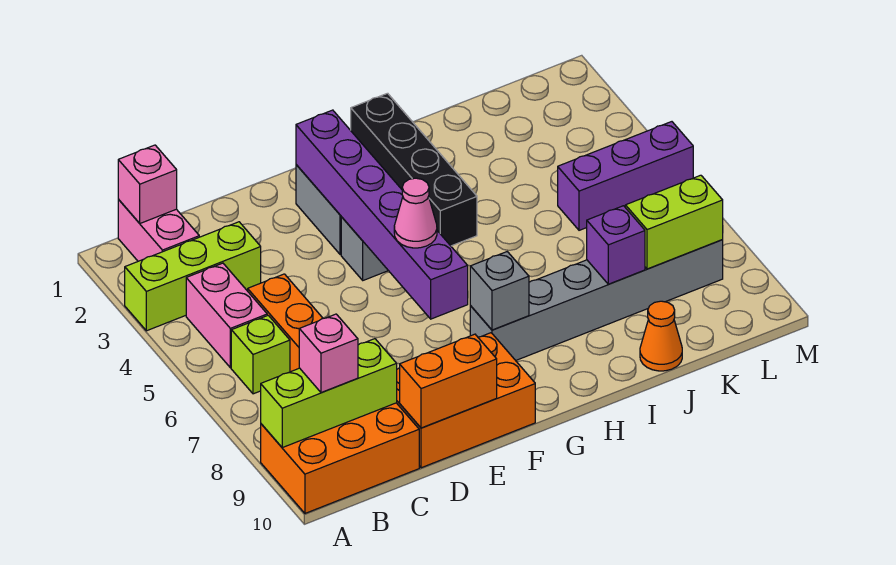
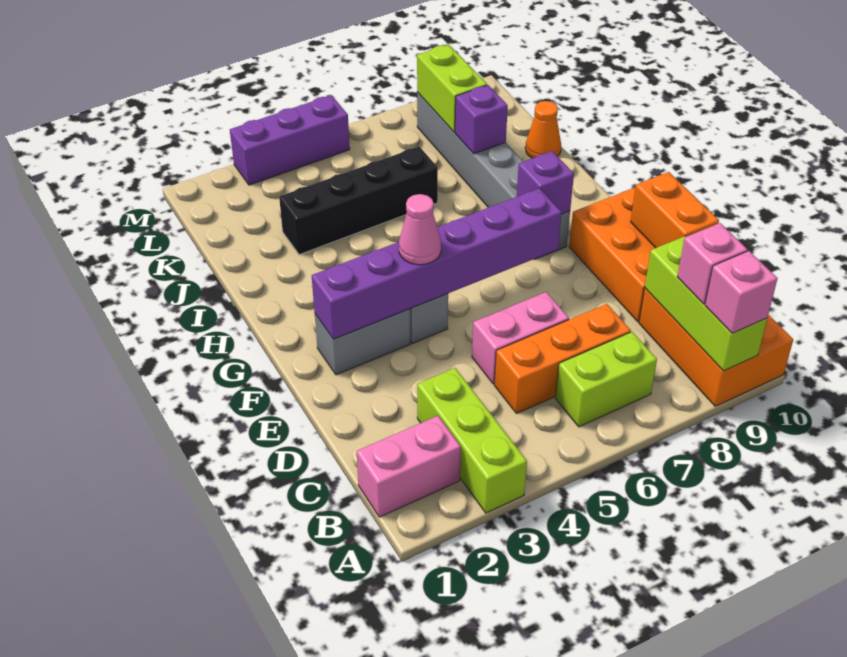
pink brick B1 level 2 -> pink brick A9 level 3
pink brick B4:B5 level 1 -> pink brick D5:D6 level 1
lime brick B6 level 1 -> lime brick B6:B7 level 1
pink cone F6 level 3 -> pink cone F4 level 3
grey brick G8 level 2 -> purple brick G8 level 2
black brick H1:H4 level 1 -> black brick J3:J6 level 1
purple brick K5:M5 level 1 -> purple brick M3:M5 level 1

